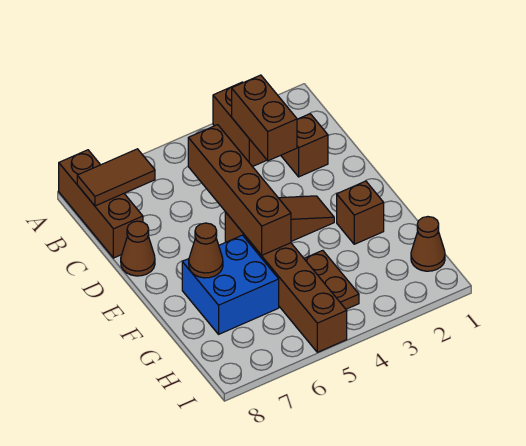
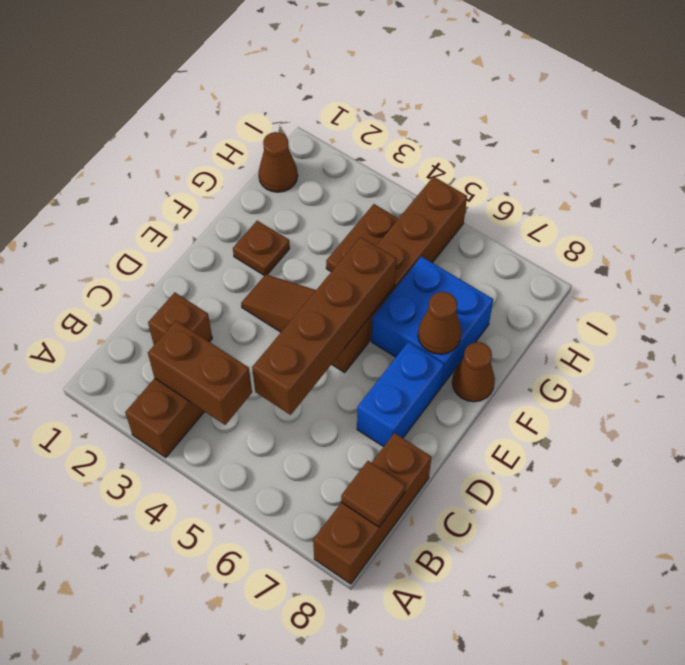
brown brick B3:C3 level 2 -> brown brick B3:B4 level 2
brown tile B7:B8 level 2 -> brown tile B8 level 2
none -> blue brick D7:E7 level 1
brown cone D8 level 1 -> brown cone F8 level 1
brown brick F2 level 1 -> brown plate F2 level 1

